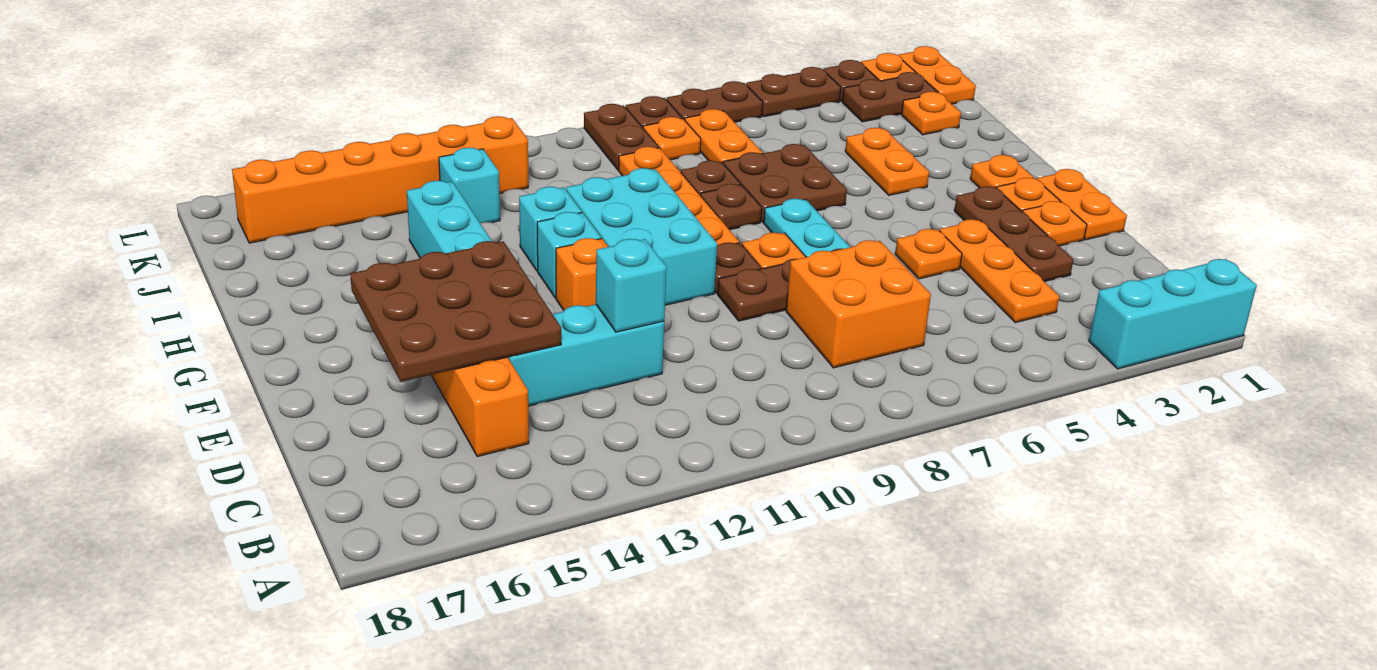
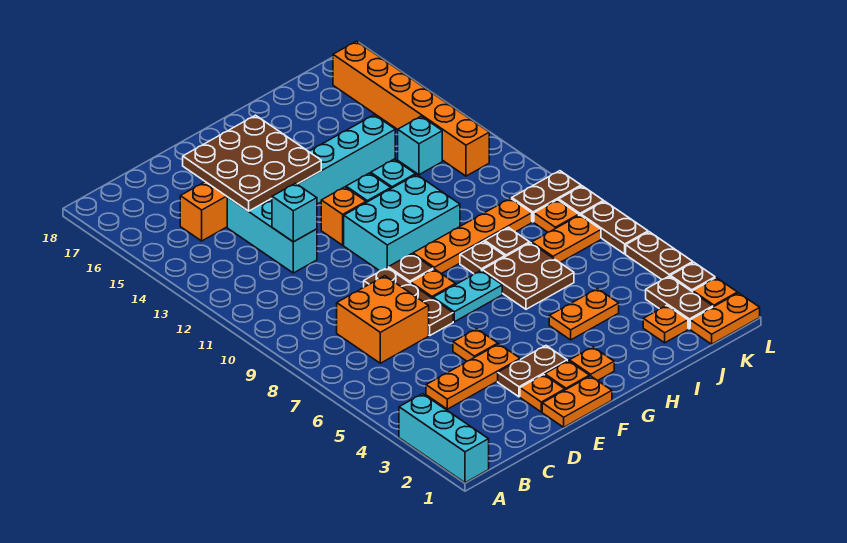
brown plate D3:F3 level 1 -> brown plate E3:F3 level 1

